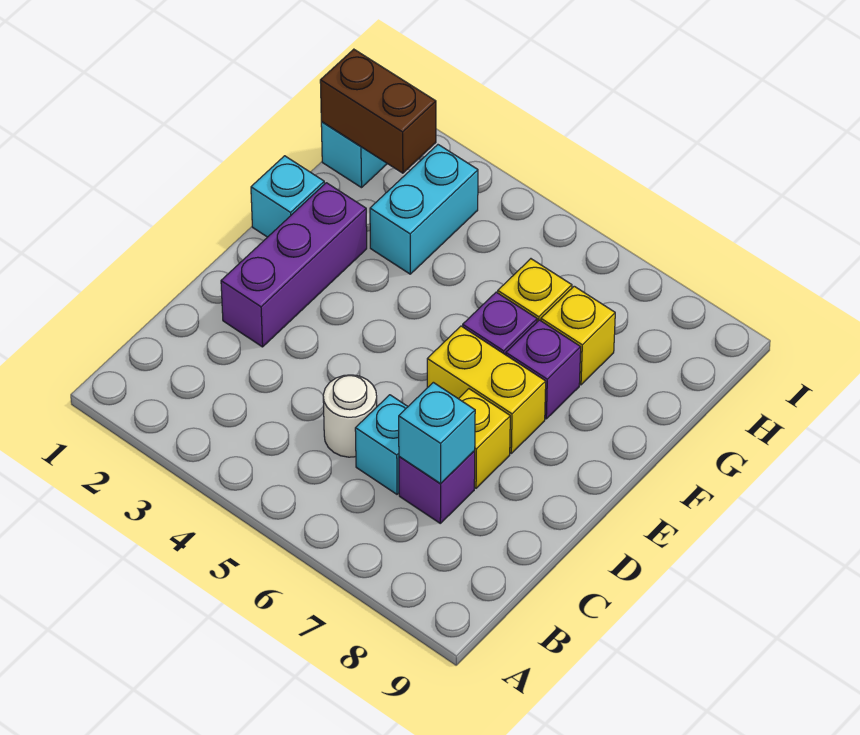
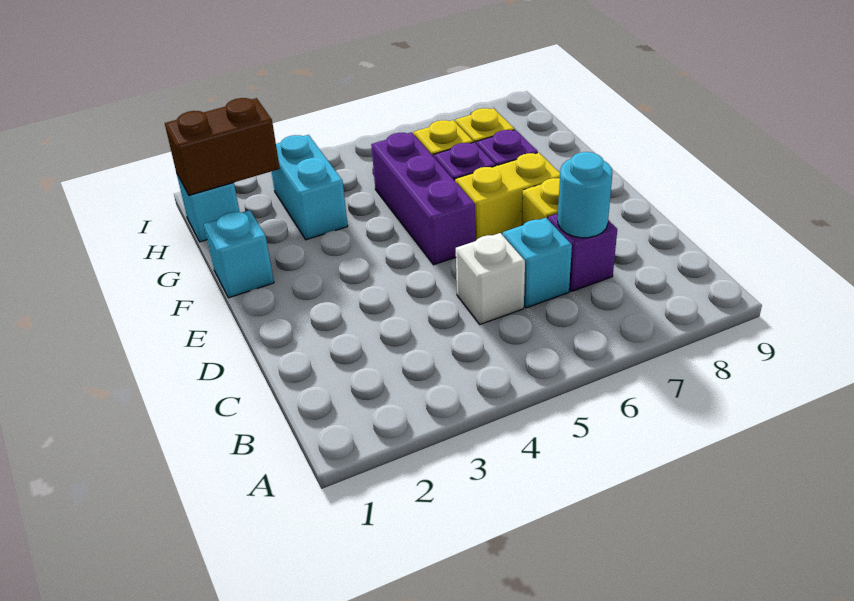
white round brick C5 level 1 -> white brick C5 level 1
cyan brick C7 level 2 -> cyan round brick C7 level 2
purple brick D2:F2 level 1 -> purple brick E5:G5 level 1

